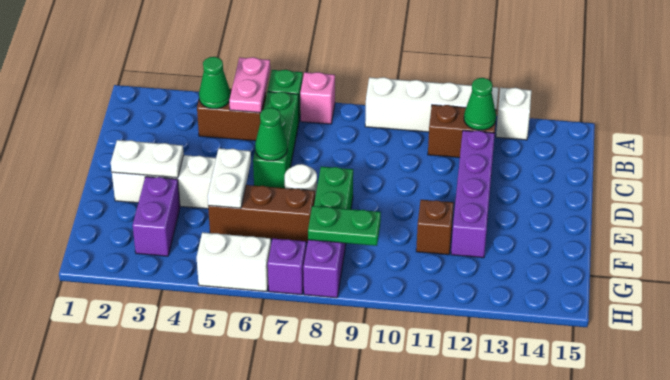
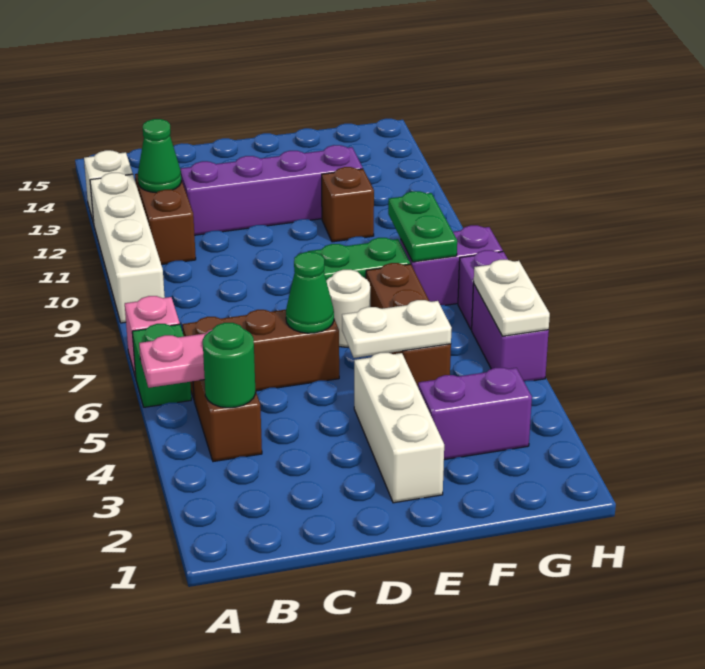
green cone B4 level 2 -> green round brick B4 level 2
green brick B6:D6 level 1 -> brown brick B6:D6 level 1
white plate E2:E3 level 2 -> white plate H5:H6 level 2
white brick H5:H6 level 1 -> purple brick H5:H6 level 1

